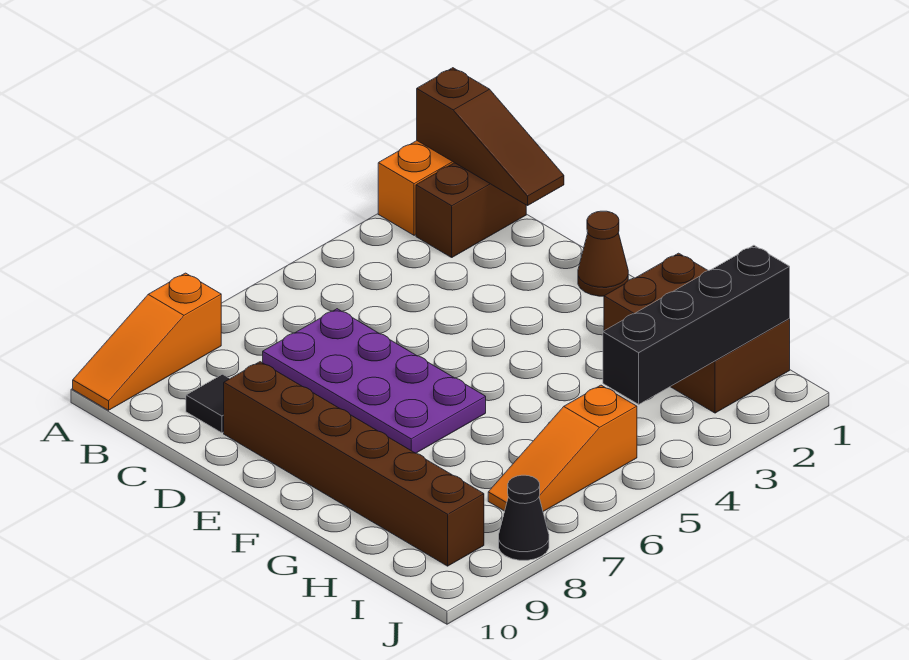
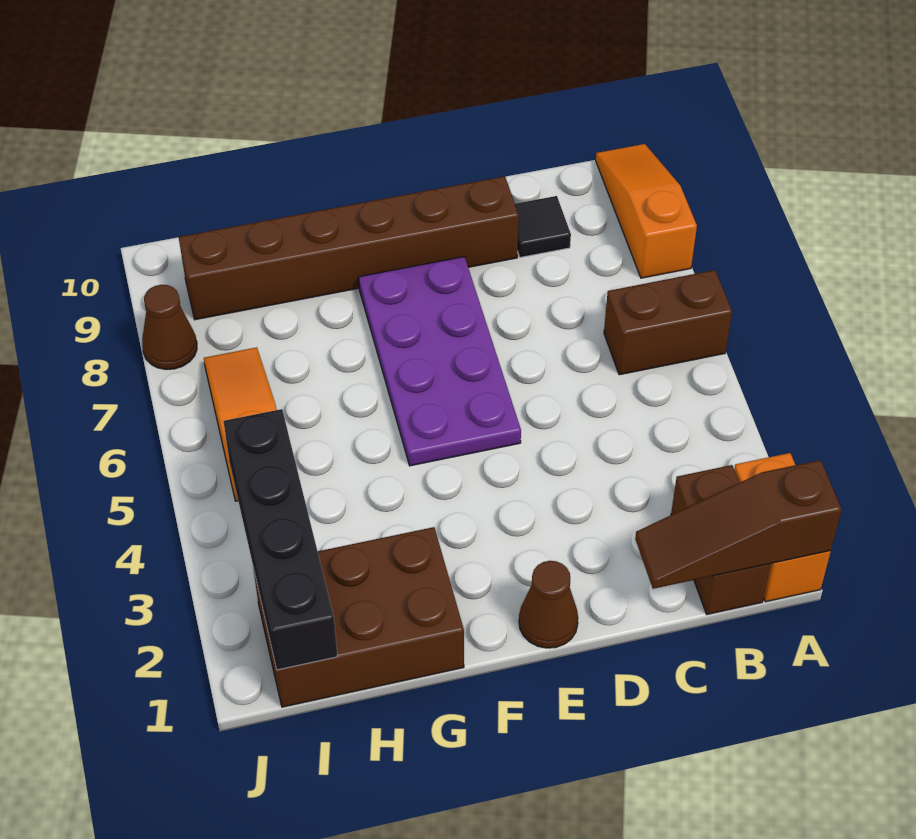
none -> brown brick A6:B6 level 1
purple plate C6:F7 level 1 -> purple plate E5:F8 level 1
black cone J8 level 1 -> brown cone J8 level 1

